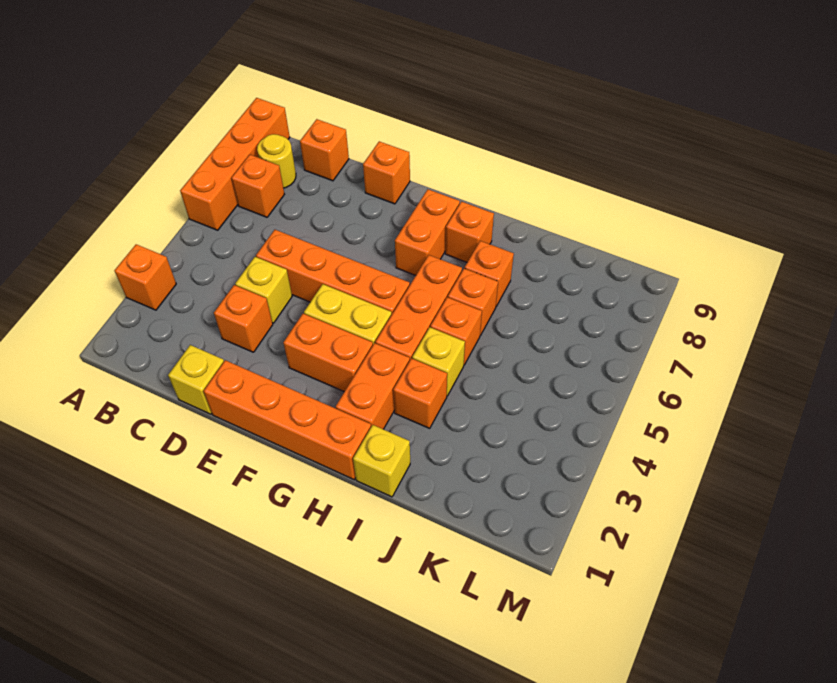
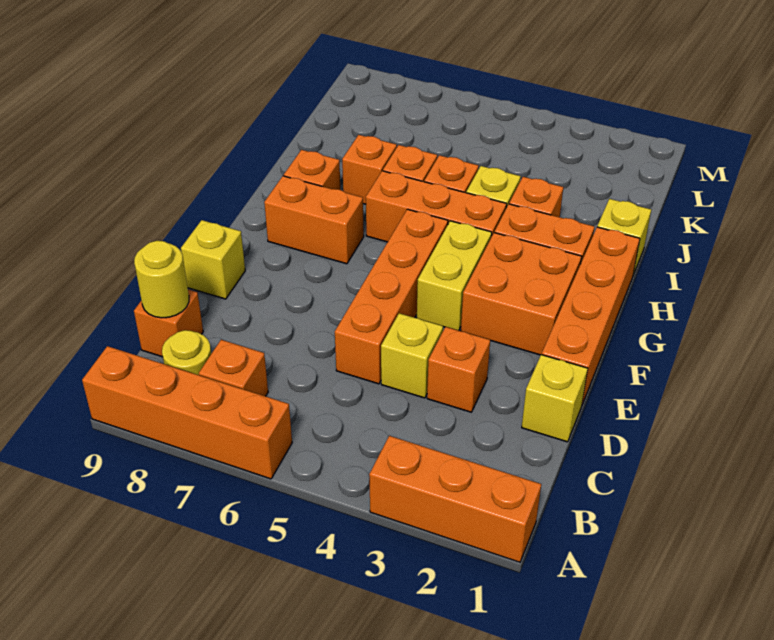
orange brick A3 level 1 -> orange brick A1:A3 level 1
none -> yellow round brick C9 level 2
orange brick E9 level 1 -> yellow brick E9 level 1
orange brick F3:G3 level 1 -> orange brick F2:G3 level 1

